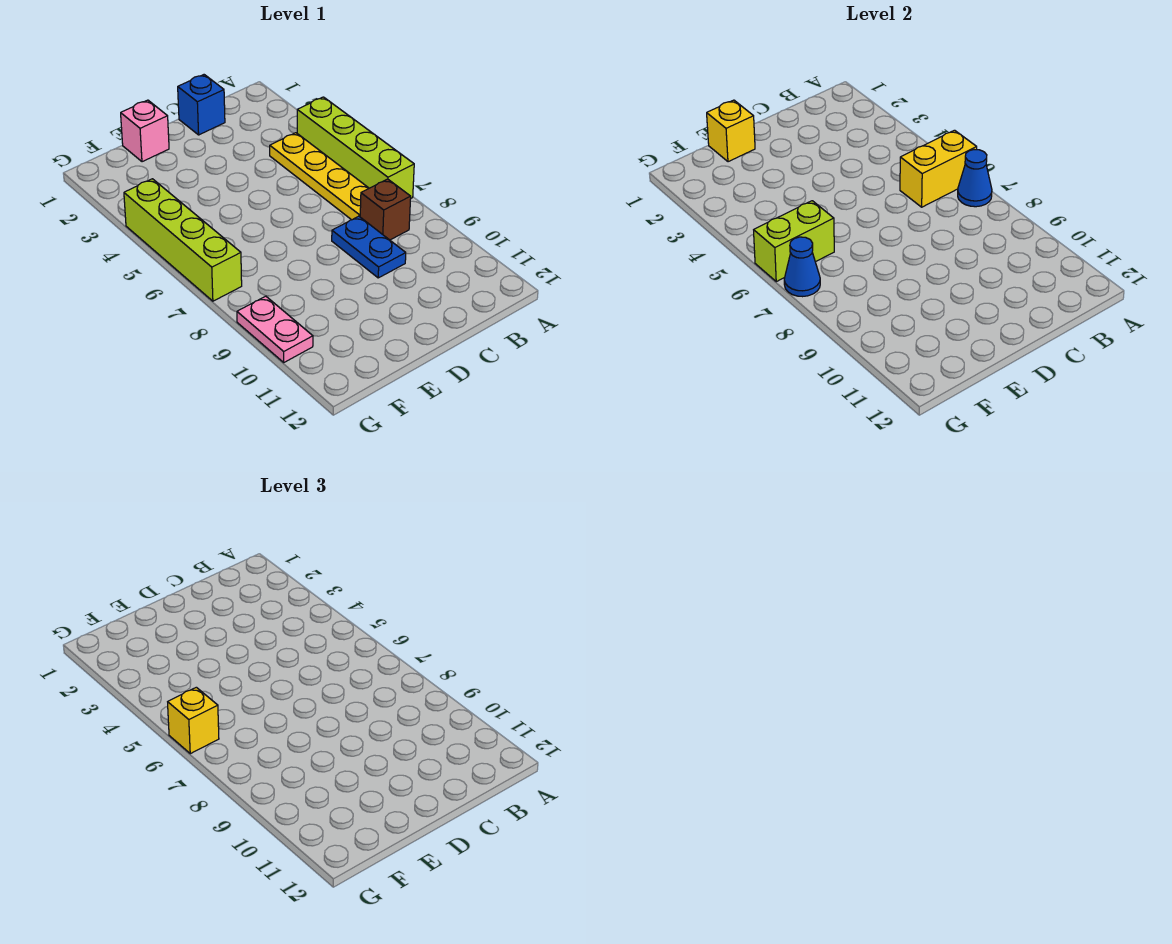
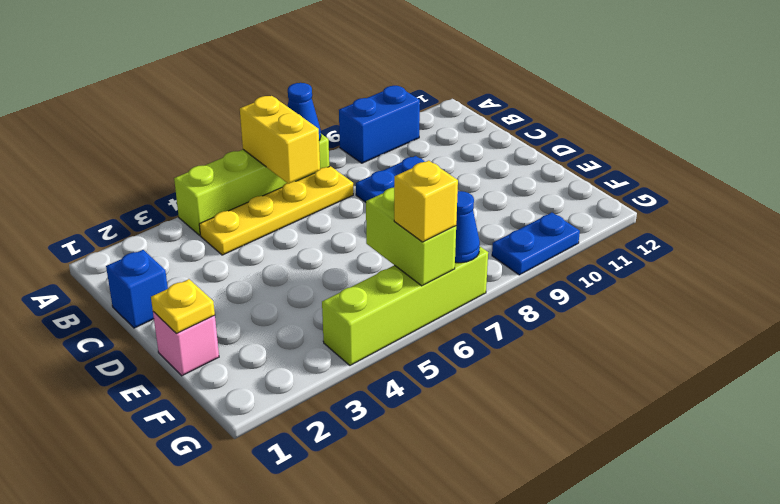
none -> blue brick A9:A10 level 1
brown brick B8 level 1 -> none
yellow brick E1 level 2 -> yellow plate E1 level 2
pink plate G9:G10 level 1 -> blue plate G9:G10 level 1

